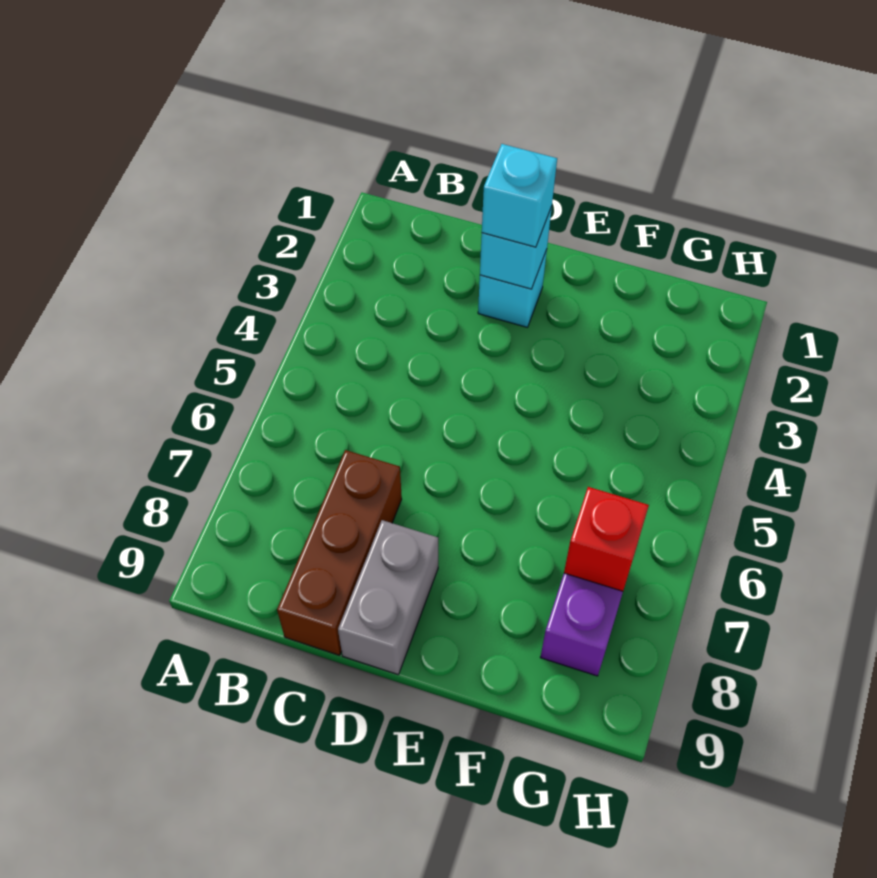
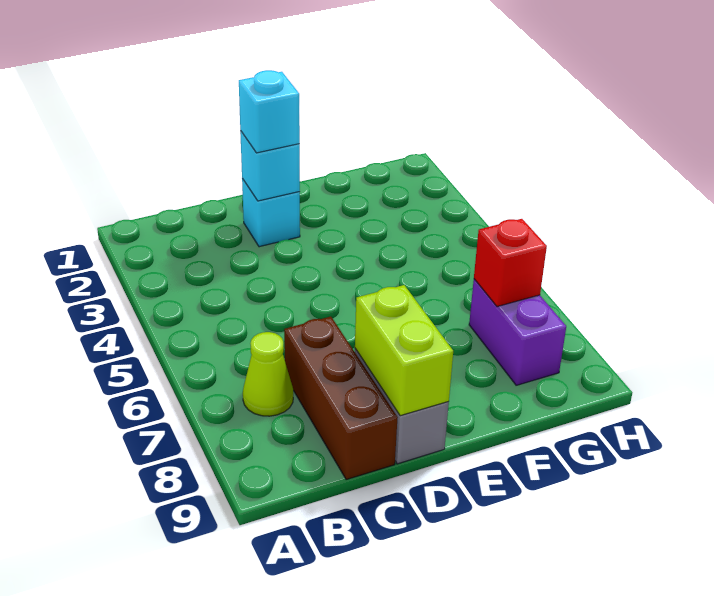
none -> lime cone B7 level 1
none -> lime brick D8:D9 level 2

